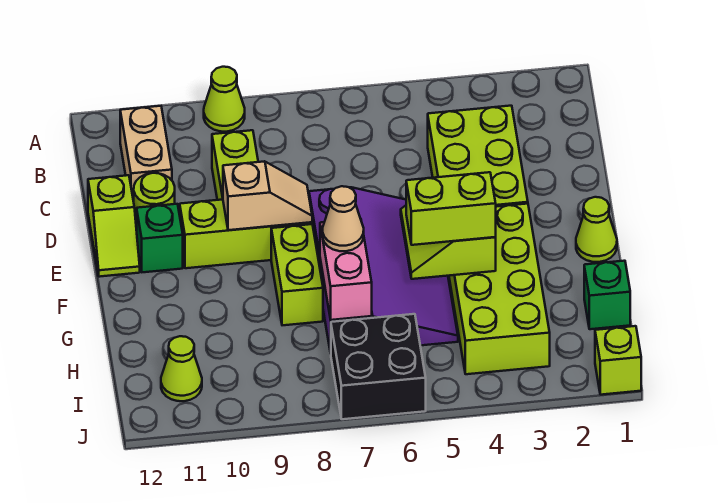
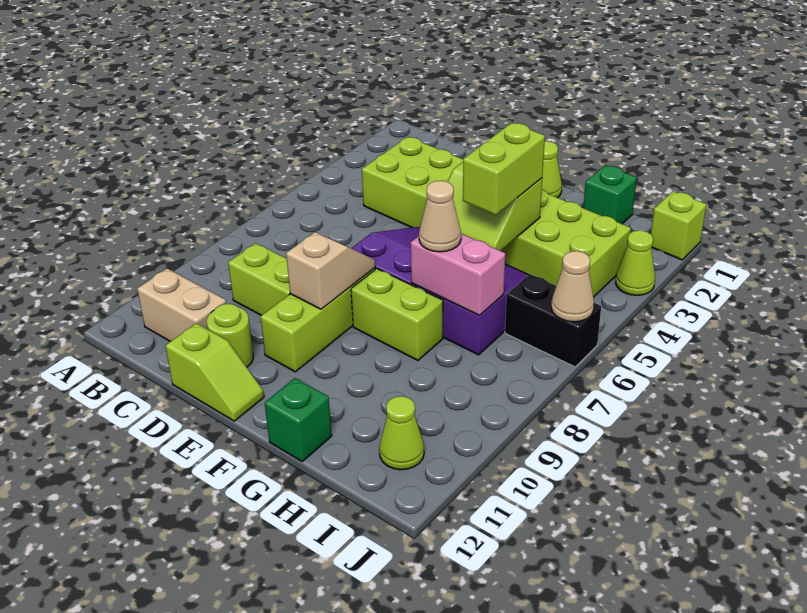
lime cone A9 level 1 -> lime cone J3 level 1
green brick E11 level 1 -> green brick G12 level 1
black brick I6:J7 level 1 -> black brick I6:J6 level 1
none -> tan cone J6 level 2

